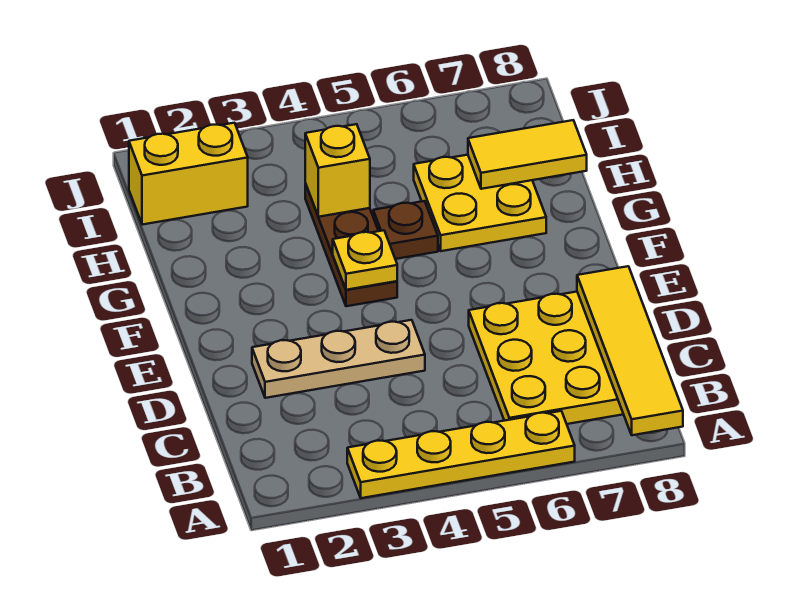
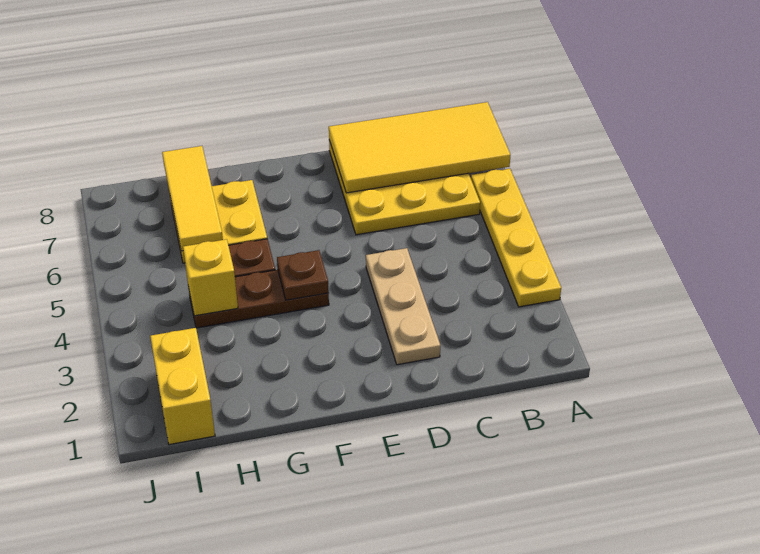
yellow tile A8:D8 level 2 -> yellow tile A7:D8 level 2
yellow plate F4 level 2 -> brown plate F4 level 2
yellow tile H7:H8 level 2 -> yellow tile H6:H8 level 2

